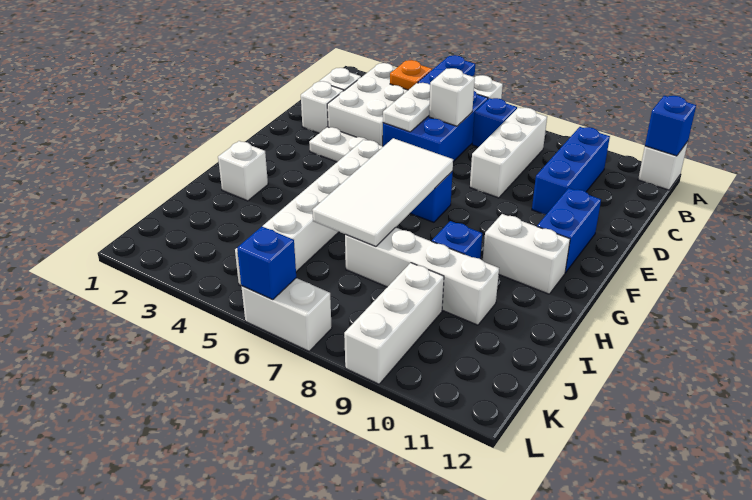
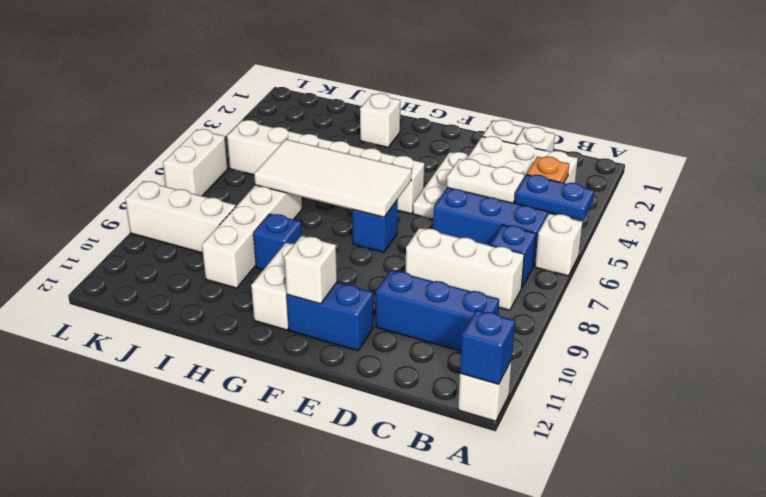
white brick C6 level 2 -> white brick F11 level 2
blue brick L6 level 2 -> none

